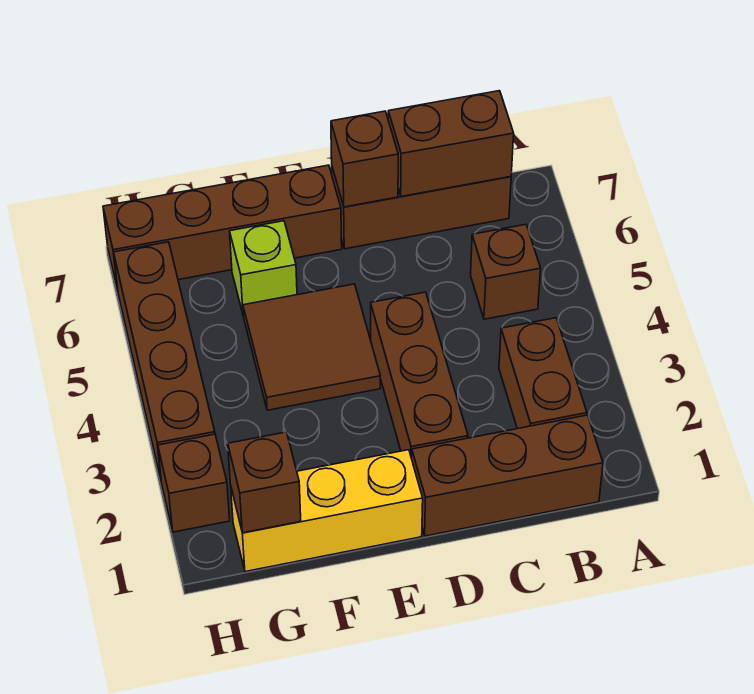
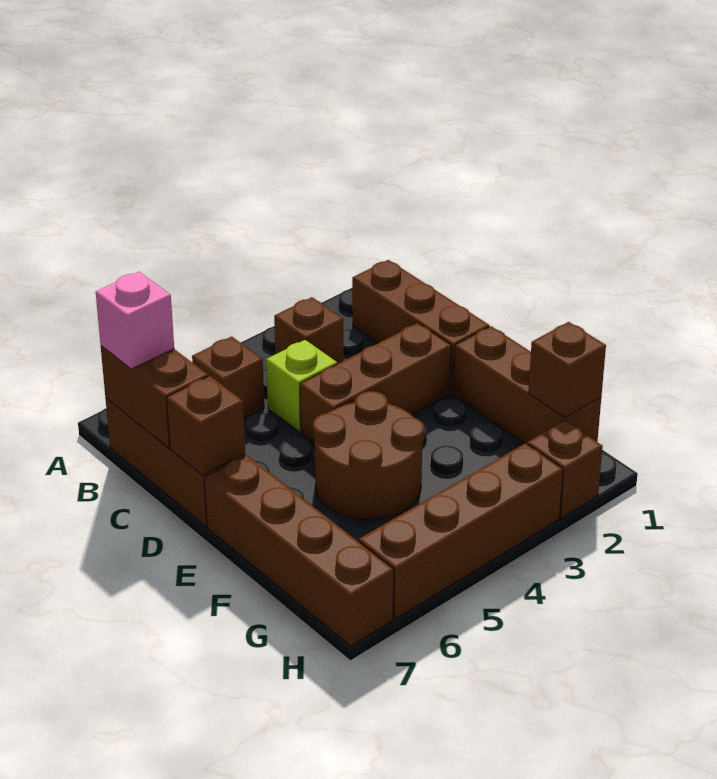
brown brick B2:B3 level 1 -> brown brick B3 level 1
none -> pink brick B7 level 3
yellow brick E1:G1 level 1 -> brown brick E1:G1 level 1
brown tile E4:F5 level 1 -> brown round brick E4:F5 level 1
lime brick F6 level 1 -> lime brick C4 level 1

